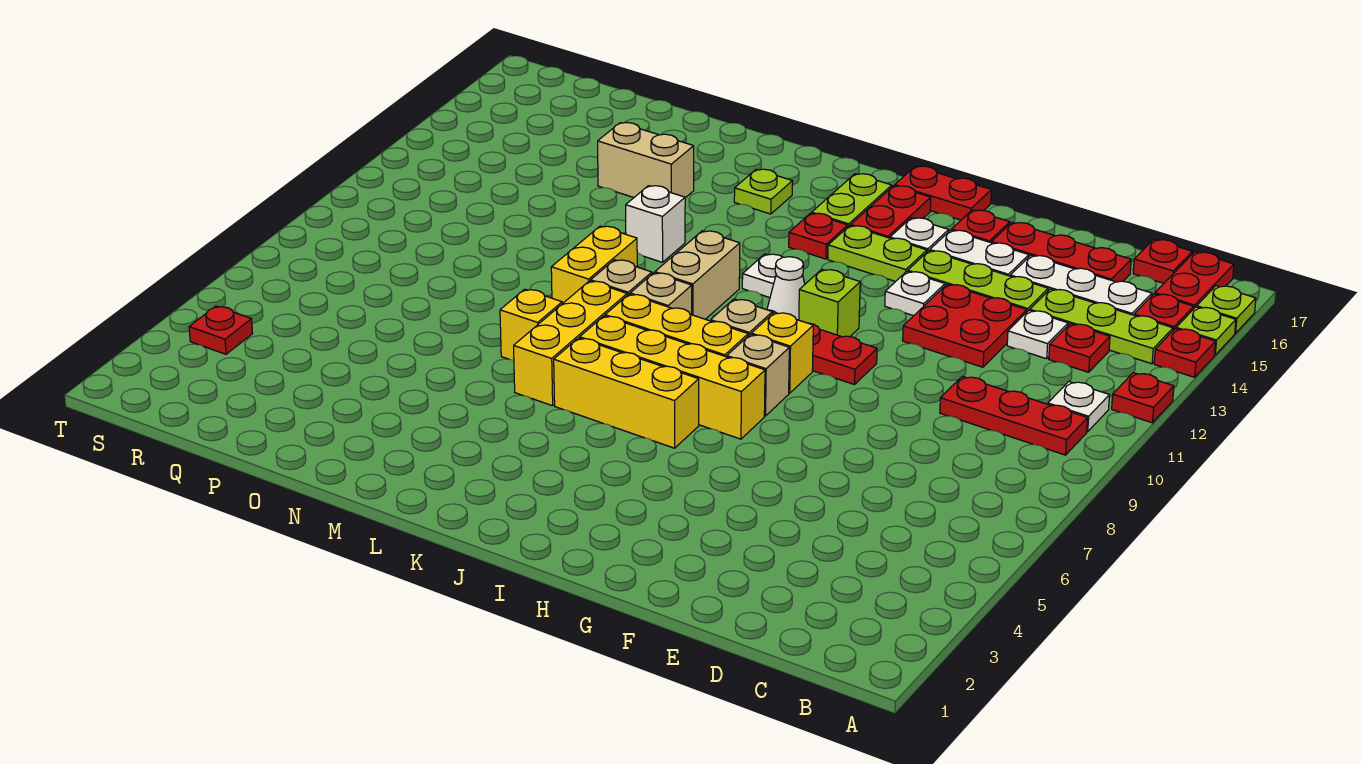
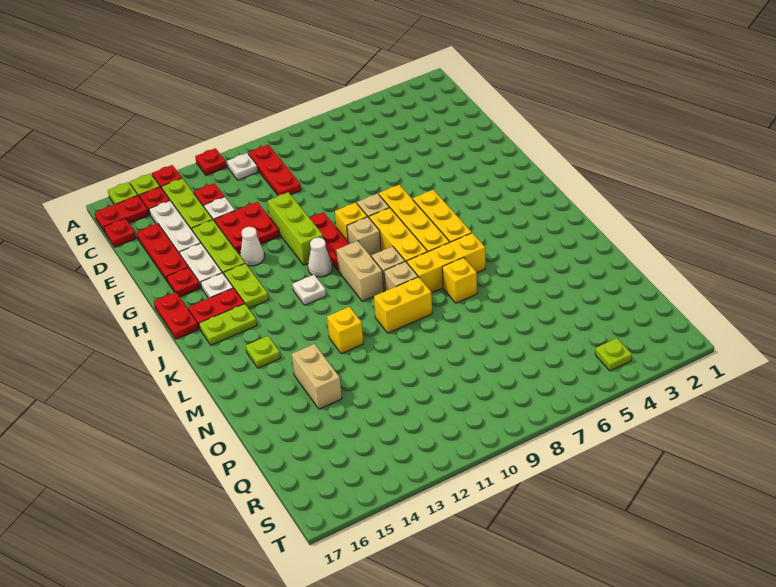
white plate G13 level 1 -> white cone G13 level 1
lime brick H11 level 1 -> lime brick F11:H11 level 1
red plate J14 level 1 -> none
tan brick K10:K11 level 1 -> tan brick J10:K10 level 1
white brick M12 level 1 -> yellow brick M12 level 1
red plate S4 level 1 -> lime plate S4 level 1

